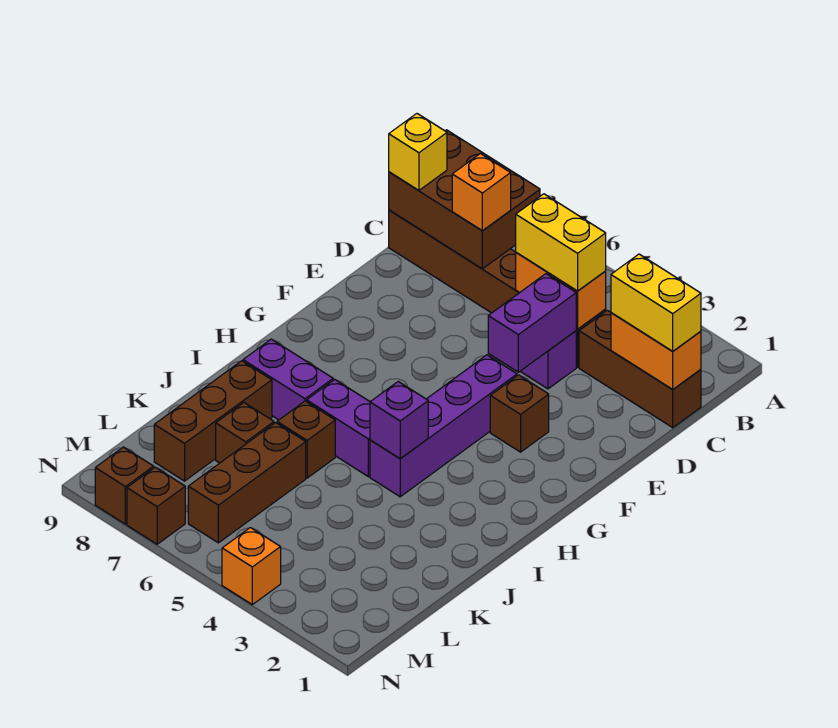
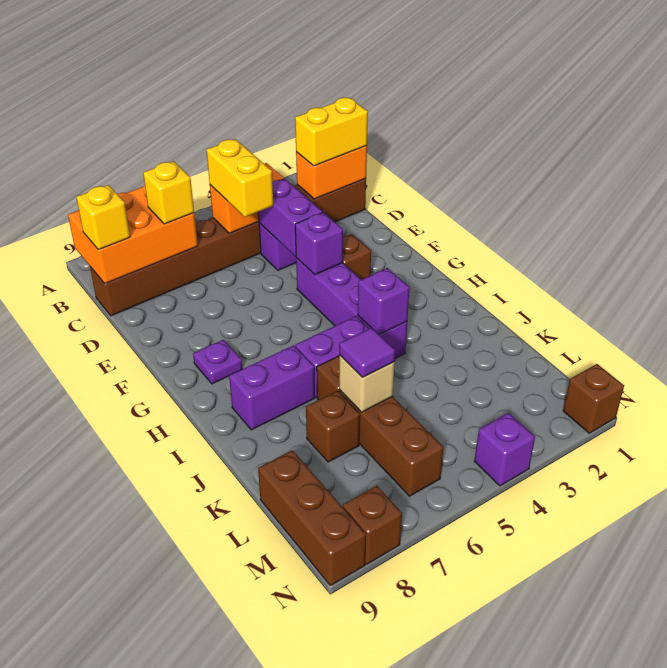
brown brick B7:C9 level 2 -> orange brick B7:C9 level 2
yellow brick C4:C5 level 3 -> yellow brick C5:D5 level 3
orange brick C7 level 3 -> yellow brick C7 level 3
none -> purple brick F4 level 2
none -> purple plate G8 level 1
brown brick J8:L8 level 1 -> brown brick L9:N9 level 1
none -> tan brick K6 level 2
none -> purple tile K6 level 3
orange brick N4 level 1 -> purple brick N4 level 1
brown brick N7 level 1 -> brown brick N1 level 1

